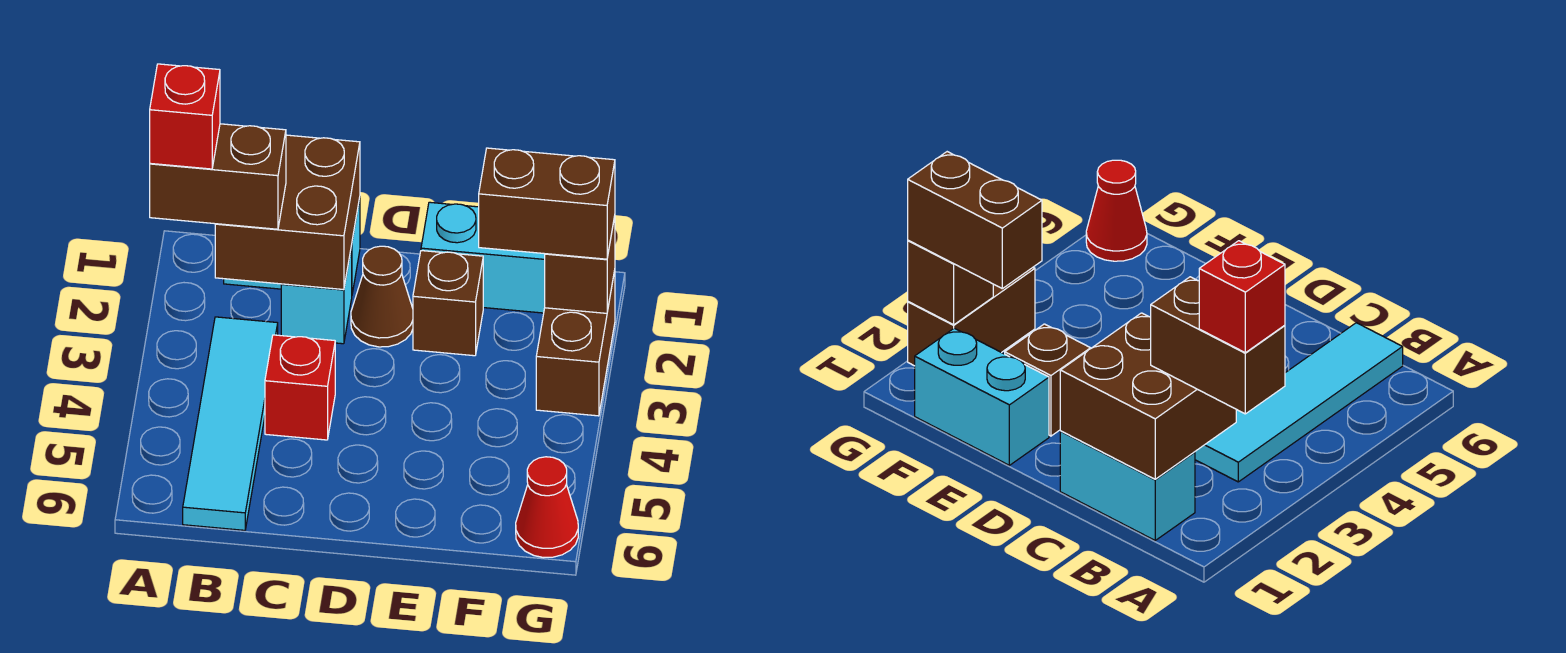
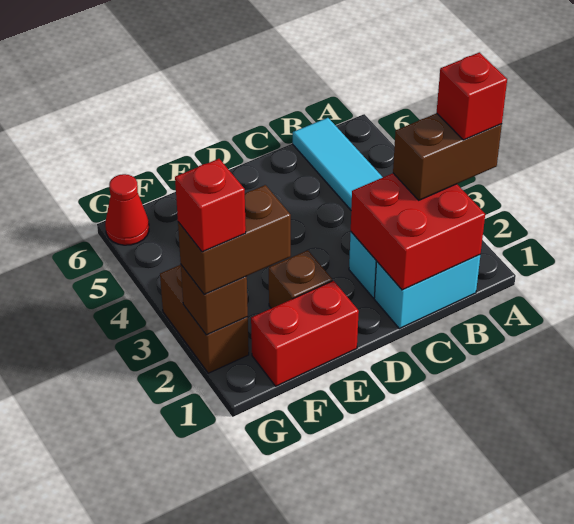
brown brick B1:C2 level 2 -> red brick B1:C2 level 2
red brick C4 level 1 -> red brick G2 level 4
brown cone D2 level 1 -> none
cyan brick E1:F1 level 1 -> red brick E1:F1 level 1

